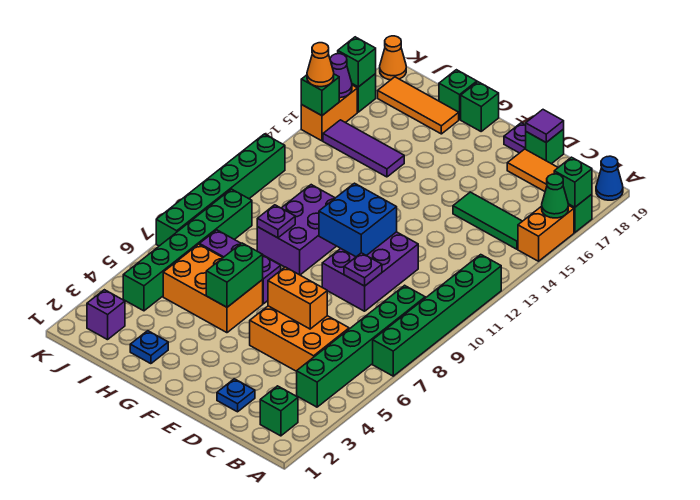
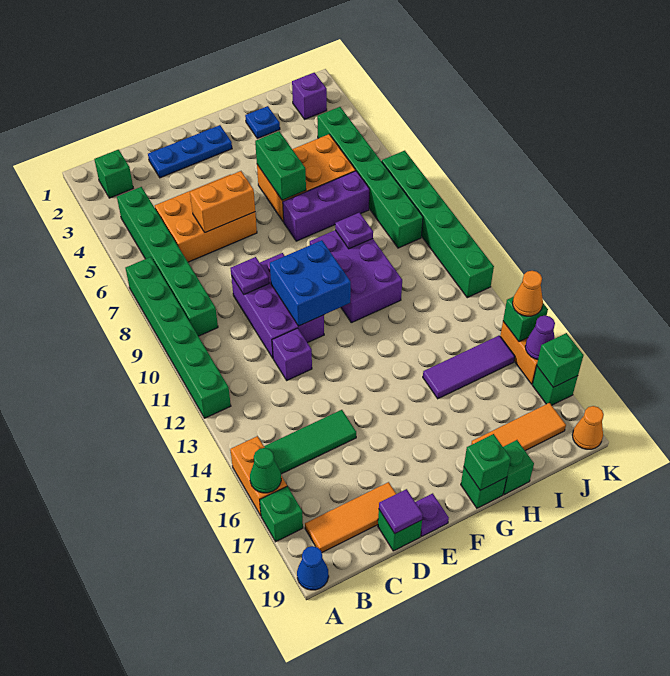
green brick A17 level 2 -> green brick G19 level 2
blue plate D2 level 1 -> blue plate D2:F2 level 1
none -> purple brick D12 level 1

